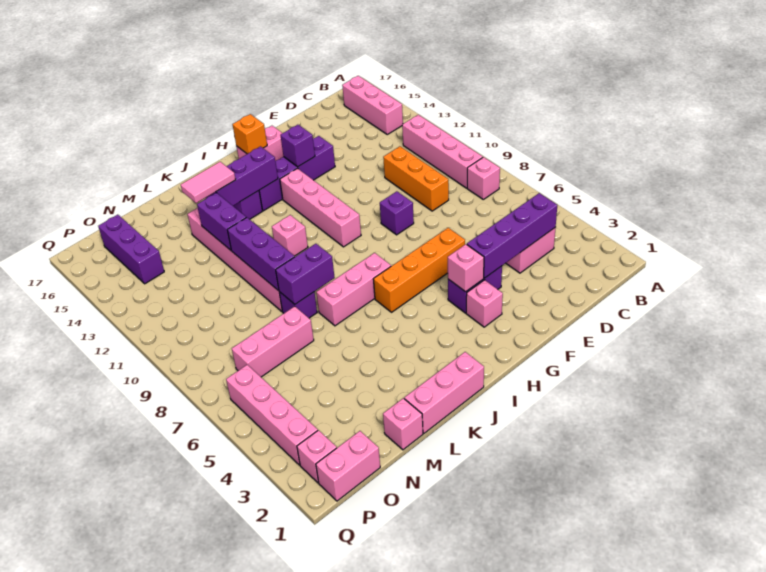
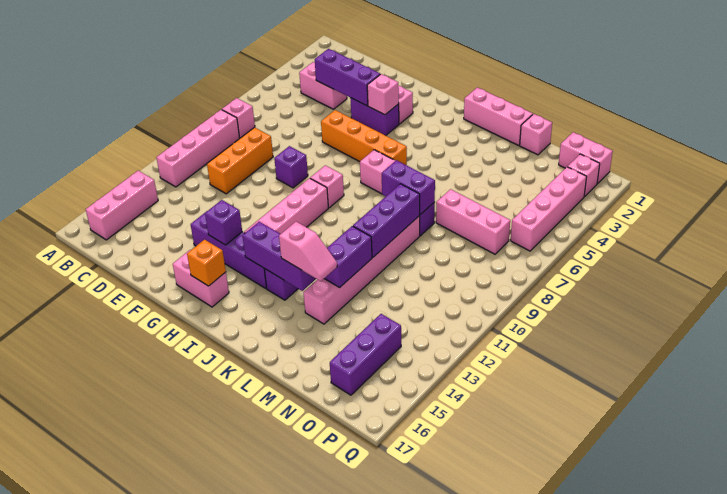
purple brick C4:F4 level 2 -> purple brick D4:F4 level 2
pink brick J11 level 1 -> pink brick H9 level 1
pink tile K14:L14 level 3 -> pink slope K14:L14 level 3 top K

